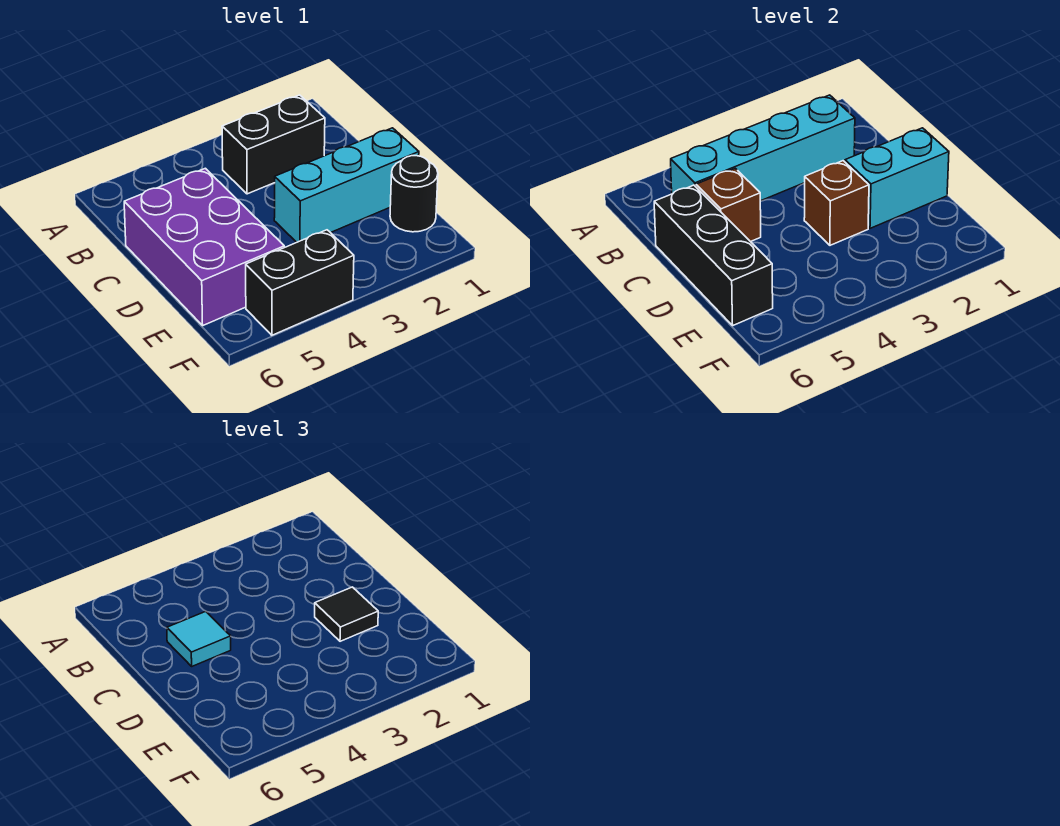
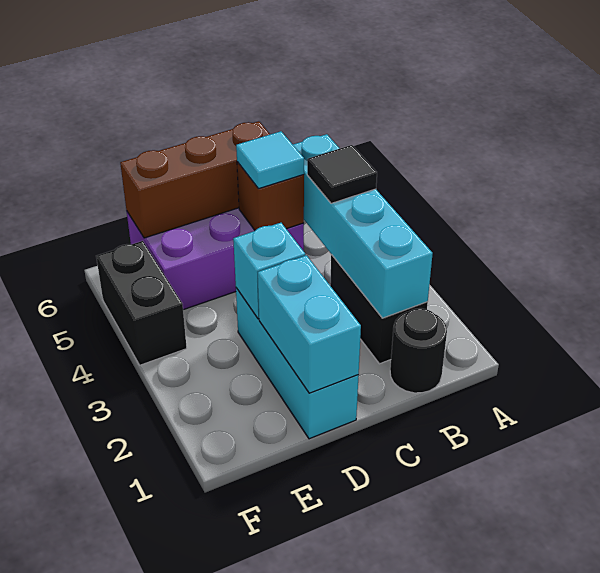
black brick C6:E6 level 2 -> brown brick C6:E6 level 2
black tile D2 level 3 -> black tile B4 level 3
brown brick D3 level 2 -> cyan brick D3 level 2
black round brick E1 level 1 -> black round brick B1 level 1

